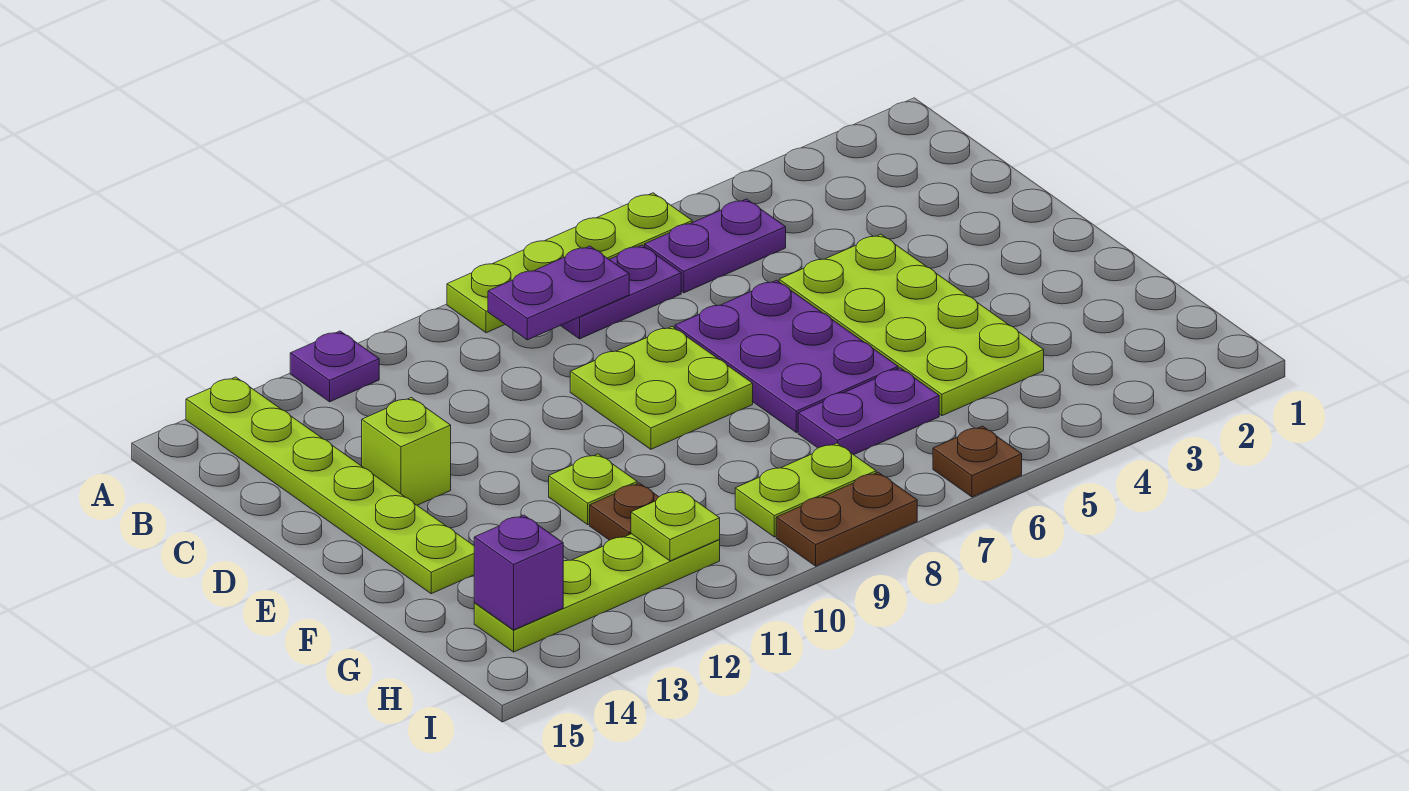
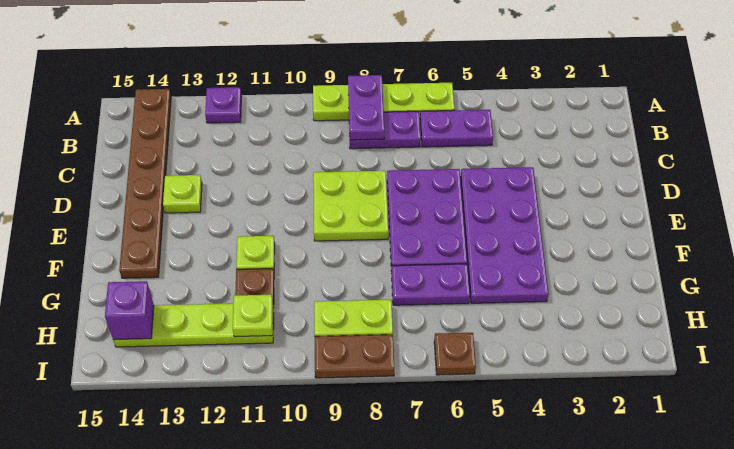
lime plate A14:F14 level 1 -> brown plate A14:F14 level 1
purple plate B8:B9 level 2 -> purple plate A8:B8 level 2
lime plate D4:G5 level 1 -> purple plate D4:G5 level 1
lime brick D13 level 1 -> lime plate D13 level 1

